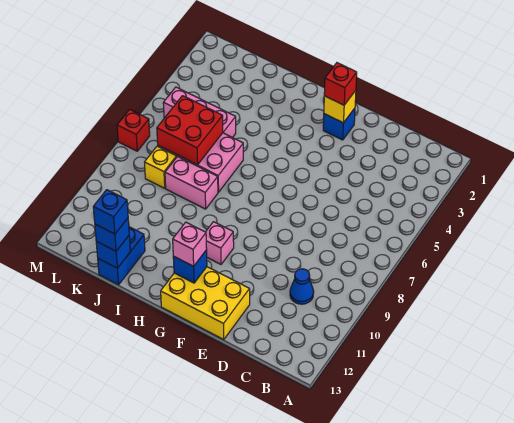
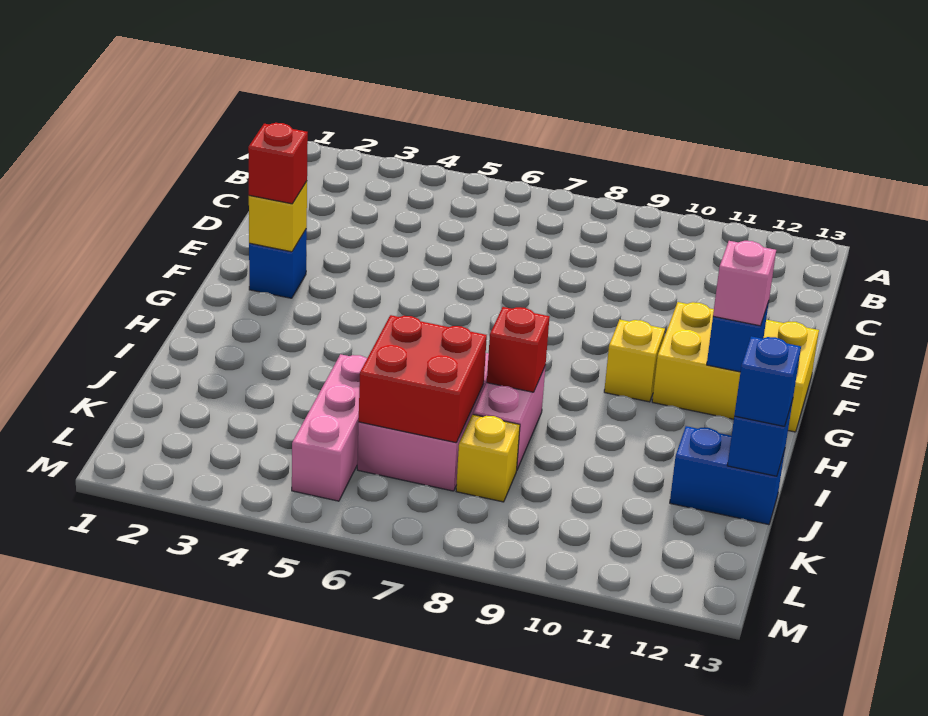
blue cone C10 level 1 -> none
yellow brick E12:G13 level 1 -> yellow brick F11:G13 level 1
pink brick G10 level 1 -> yellow brick G10 level 1
blue brick J13 level 4 -> none
red brick M7 level 1 -> red brick I8 level 2

